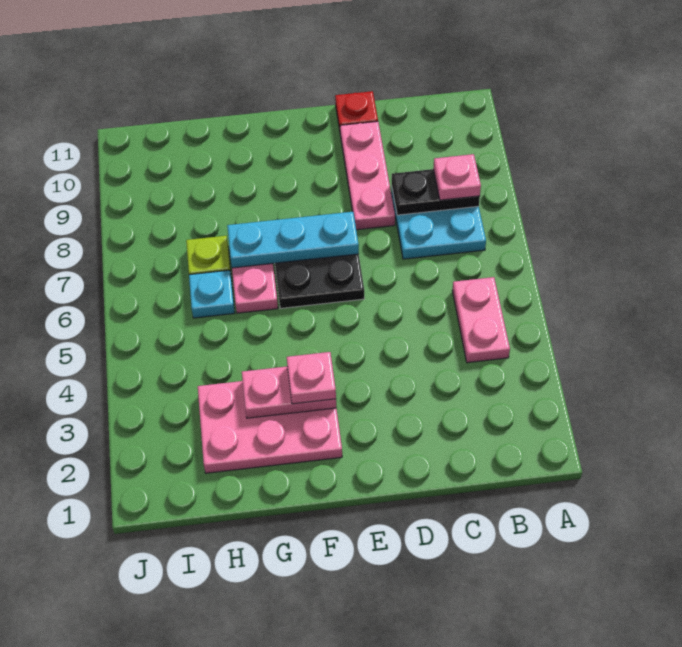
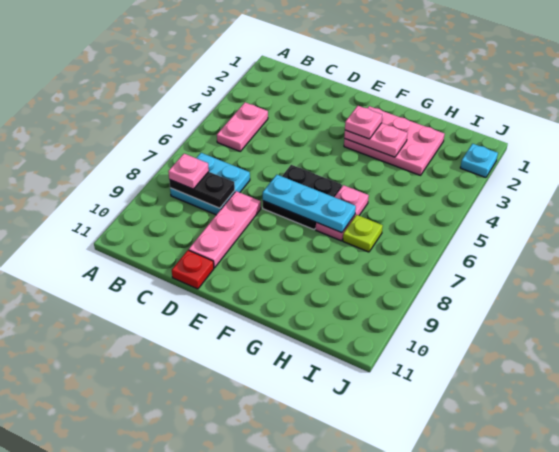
cyan plate H6 level 1 -> cyan plate J2 level 1

